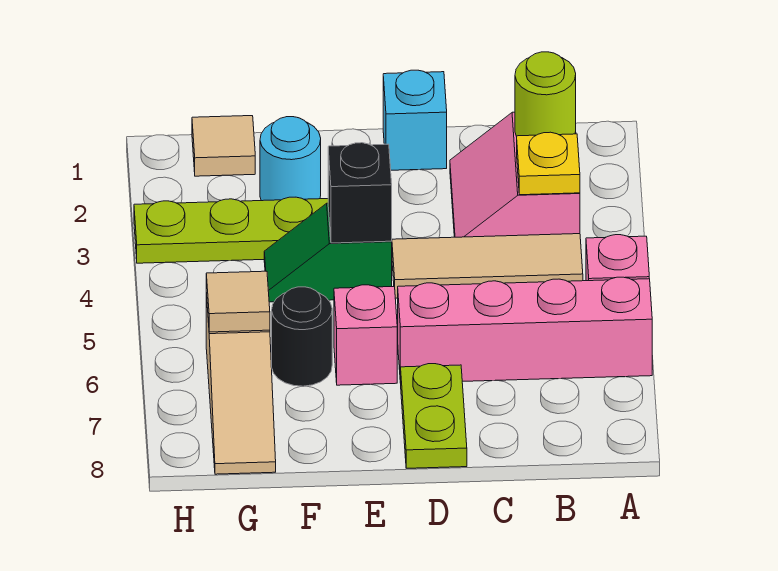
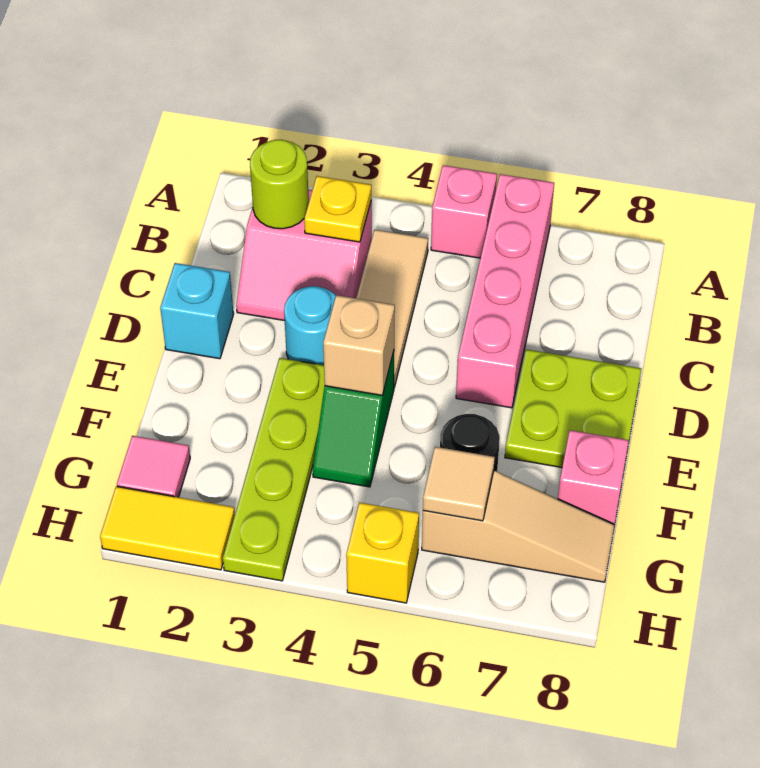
lime plate D7:D8 level 1 -> lime plate D7:E8 level 1
black brick E4 level 2 -> tan brick E4 level 2
pink brick E6 level 1 -> pink brick F8 level 1
cyan round brick F2 level 1 -> cyan round brick D3 level 1
tan tile G1 level 1 -> pink tile G1 level 1
none -> yellow tile H1:H2 level 1
none -> yellow brick H5 level 1

